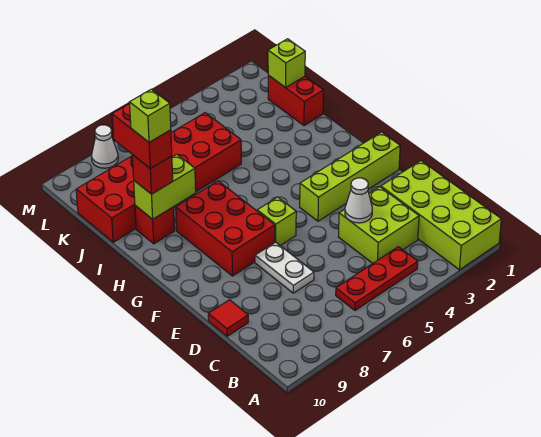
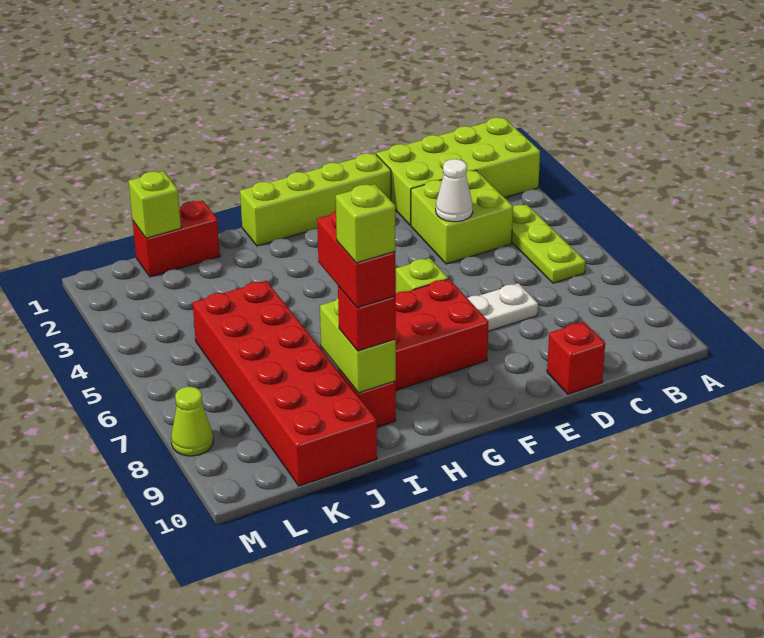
red plate B4:B6 level 1 -> lime plate B4:B6 level 1
red tile D10 level 1 -> red brick D10 level 1
lime brick F1:F4 level 1 -> lime brick E1:H1 level 1
red brick I9:J9 level 4 -> red brick I8:I9 level 4
white cone M8 level 1 -> lime cone M8 level 1

